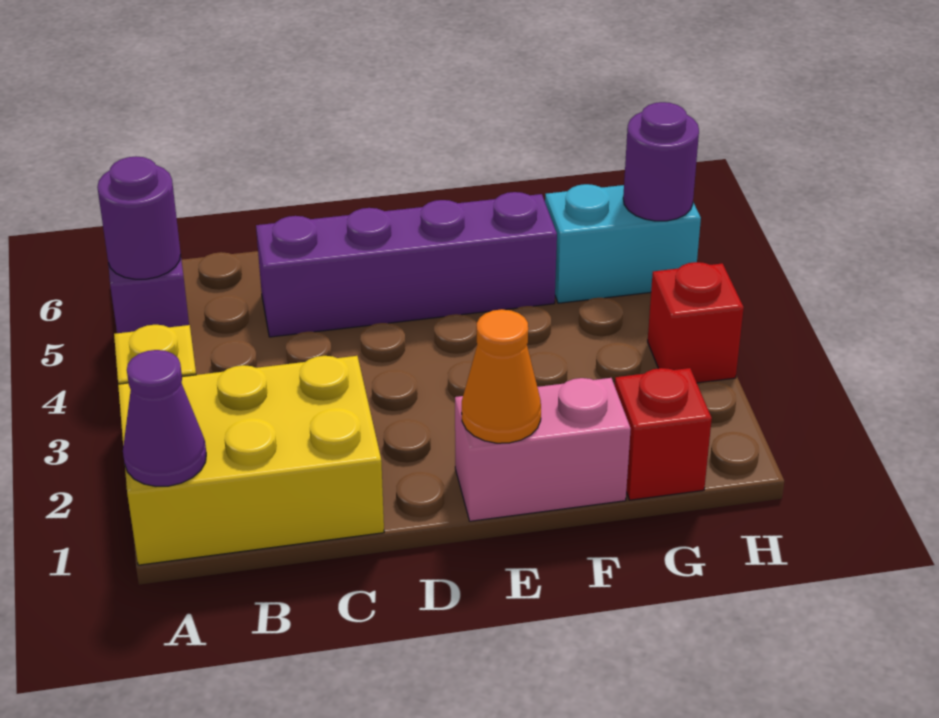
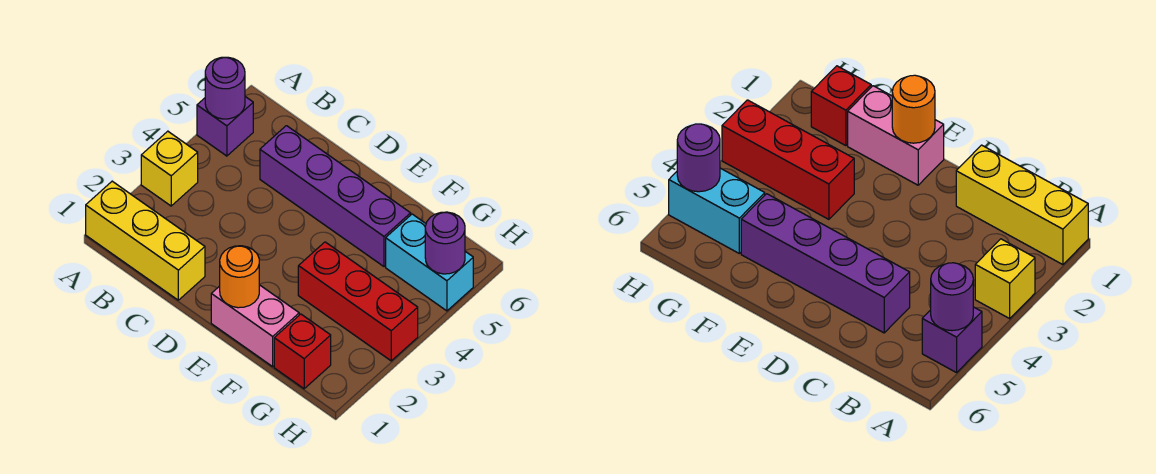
yellow brick A1:C2 level 1 -> yellow brick A1:C1 level 1
purple cone A1 level 2 -> none
orange cone E1 level 2 -> orange round brick E1 level 2
red brick H3 level 1 -> red brick F3:H3 level 1

